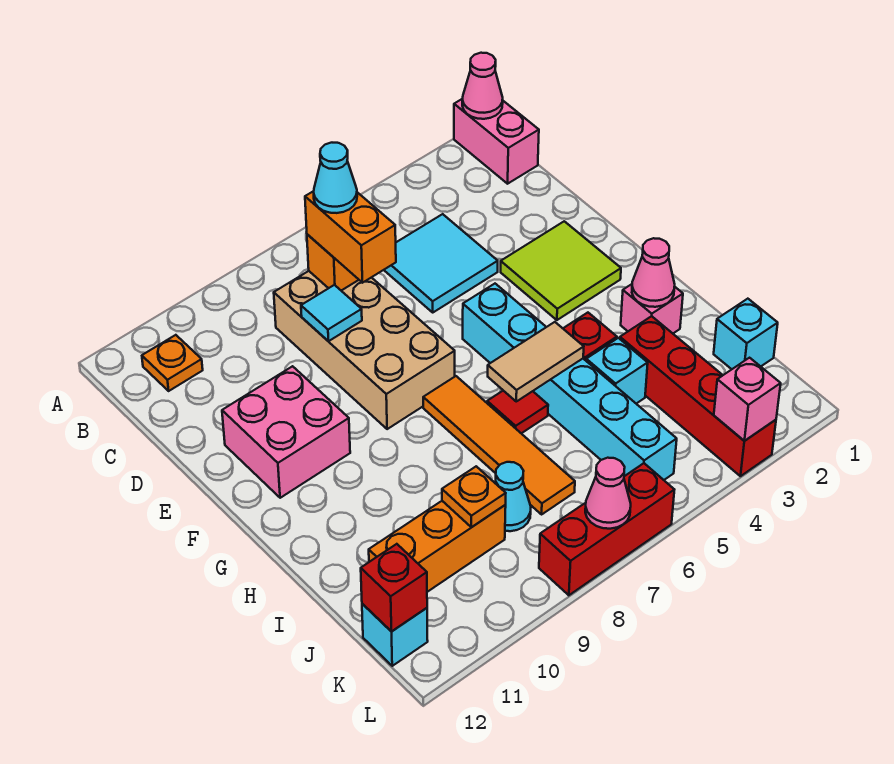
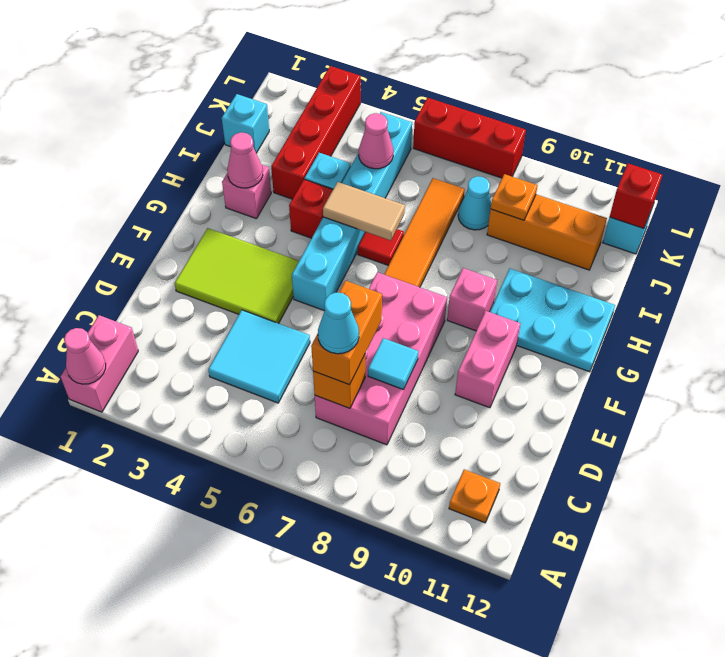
tan brick C7:F8 level 1 -> pink brick C7:F8 level 1
lime tile E2:F3 level 1 -> lime tile E2:F4 level 1
pink brick E10:F11 level 1 -> pink brick E10:F10 level 1
none -> cyan plate G10:H12 level 1
pink brick L3 level 2 -> pink brick G9 level 1
pink cone L7 level 2 -> pink cone J5 level 2

